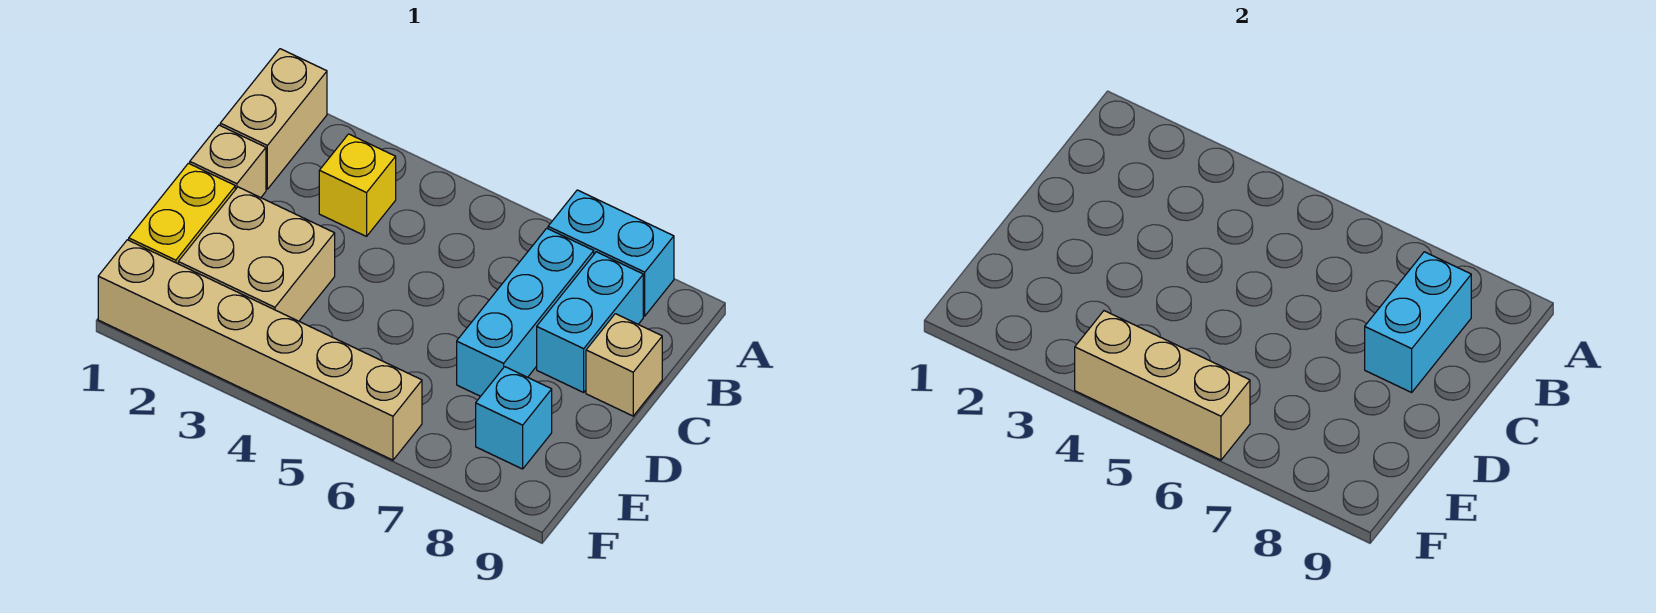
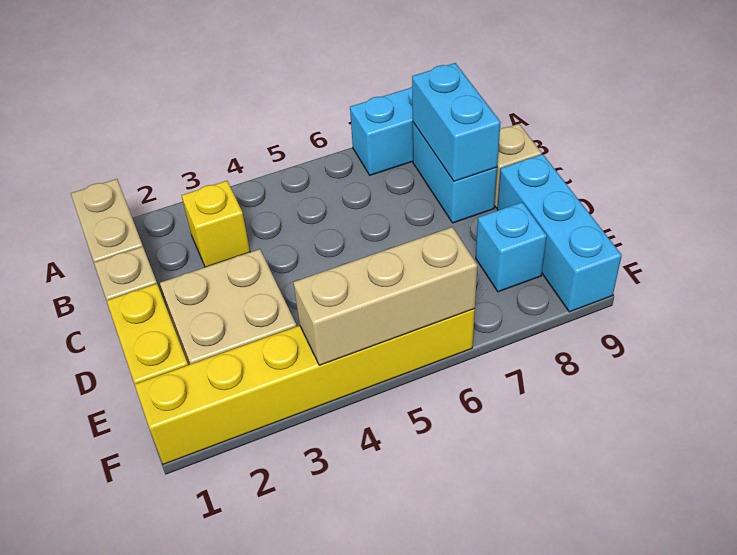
cyan brick B7:D7 level 1 -> cyan brick D9:F9 level 1
tan brick F1:F6 level 1 -> yellow brick F1:F6 level 1

